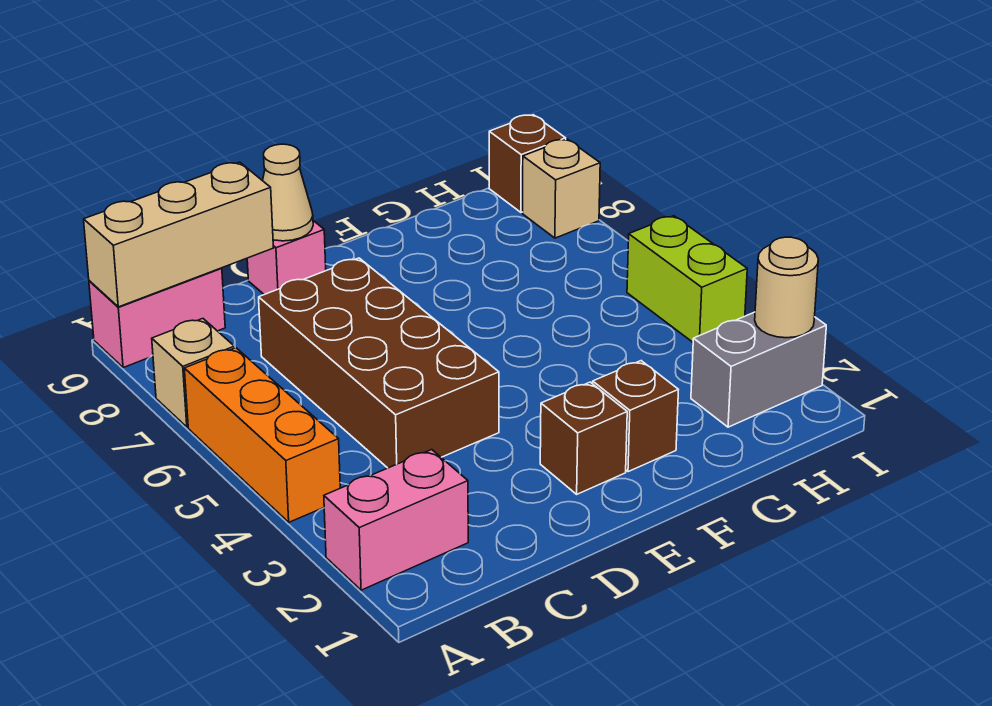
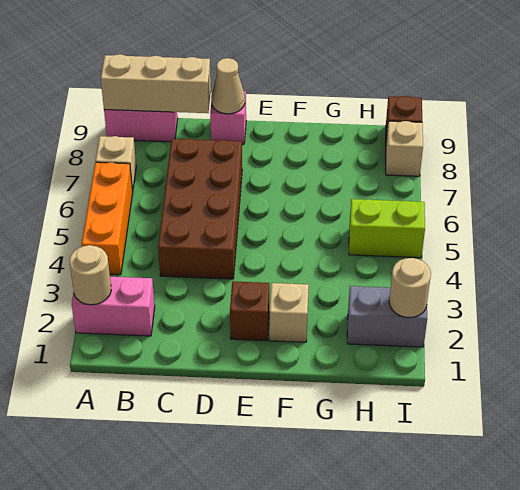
none -> tan round brick A2 level 2
brown brick F2 level 1 -> tan brick F2 level 1
lime brick I4:I5 level 1 -> lime brick H5:I5 level 1

